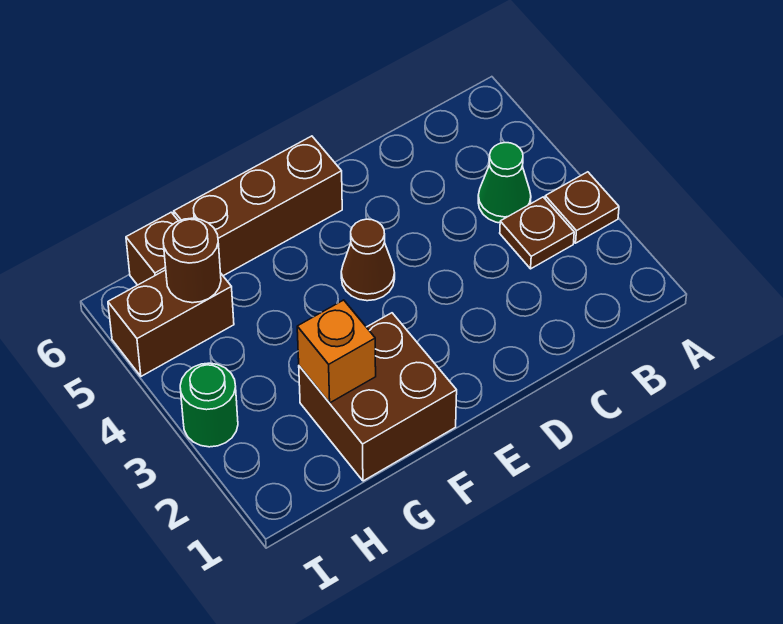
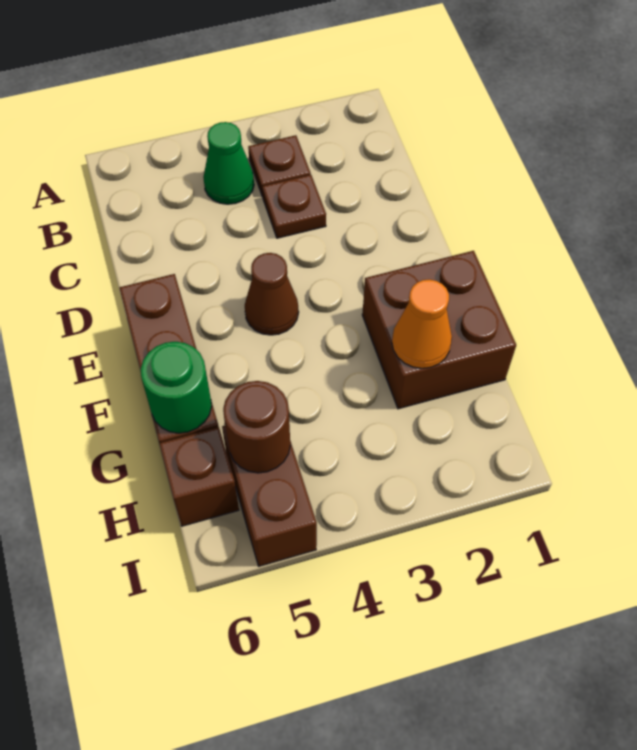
brown plate A3 level 1 -> brown plate C3 level 1
orange brick G2 level 2 -> orange cone G2 level 2
green round brick I3 level 1 -> green round brick G6 level 2

